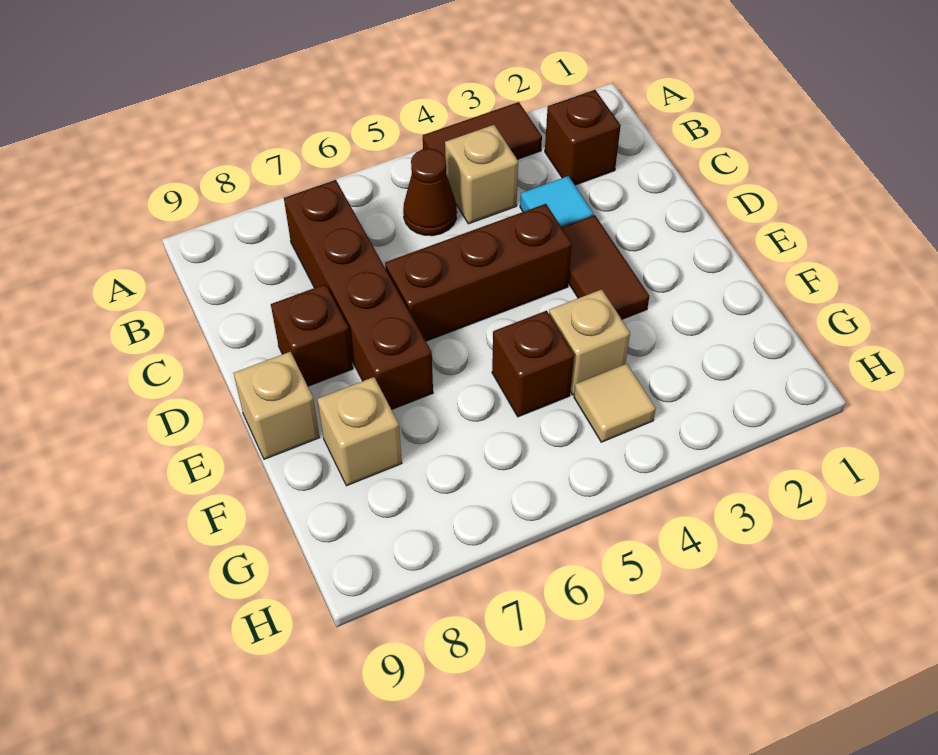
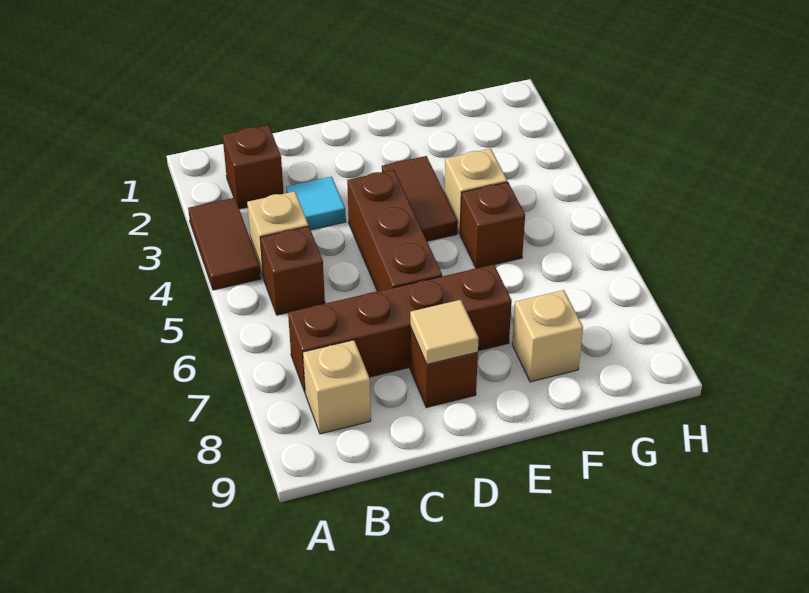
brown cone B5 level 1 -> brown brick B5 level 1
brown tile D3:E3 level 1 -> brown tile E3:E4 level 1
tan brick E9 level 1 -> tan brick B8 level 1
tan tile G4 level 1 -> tan tile D8 level 2

